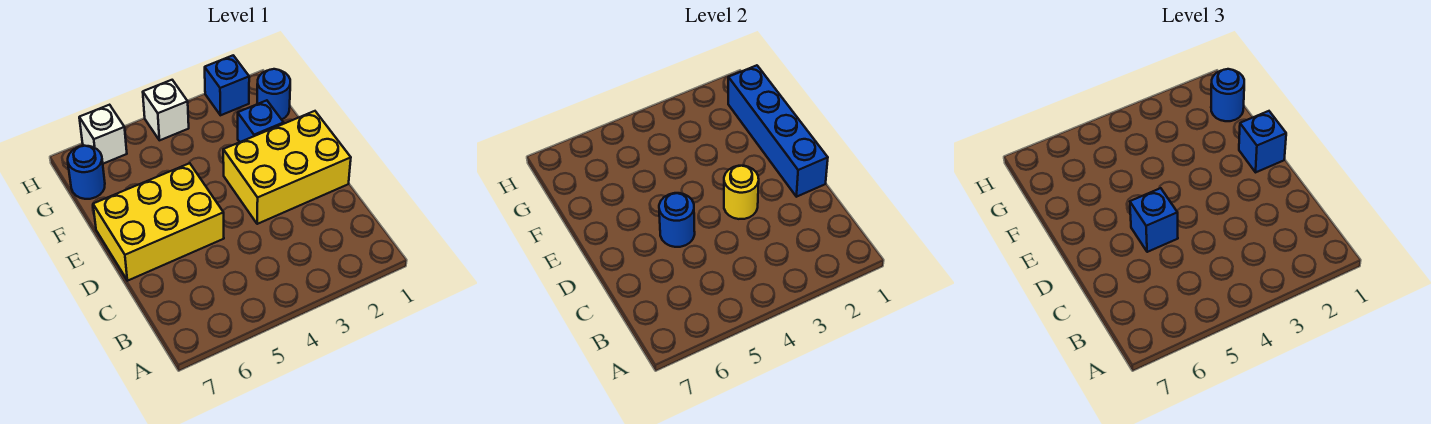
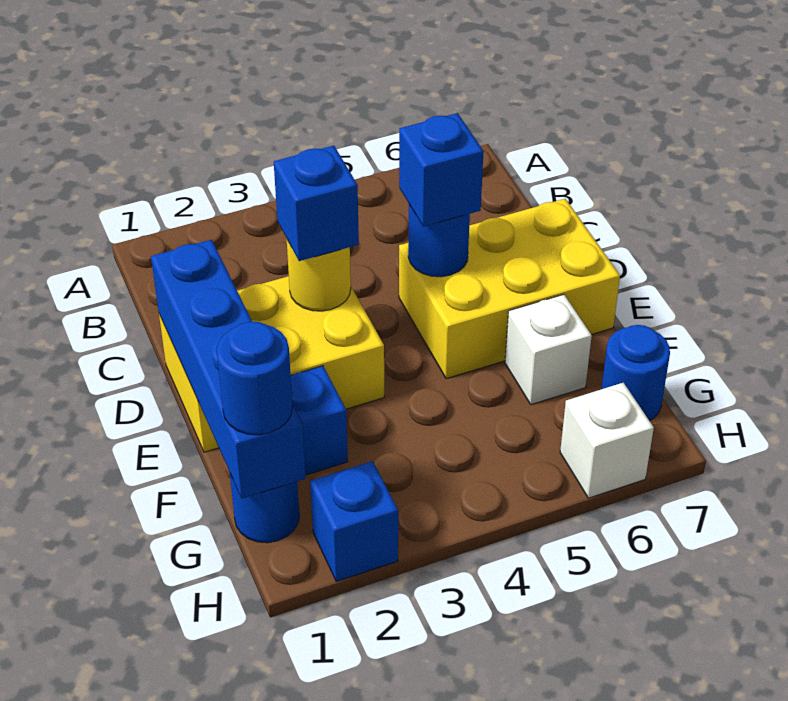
blue brick E1 level 3 -> blue brick D3 level 3
white brick H4 level 1 -> white brick F6 level 1

